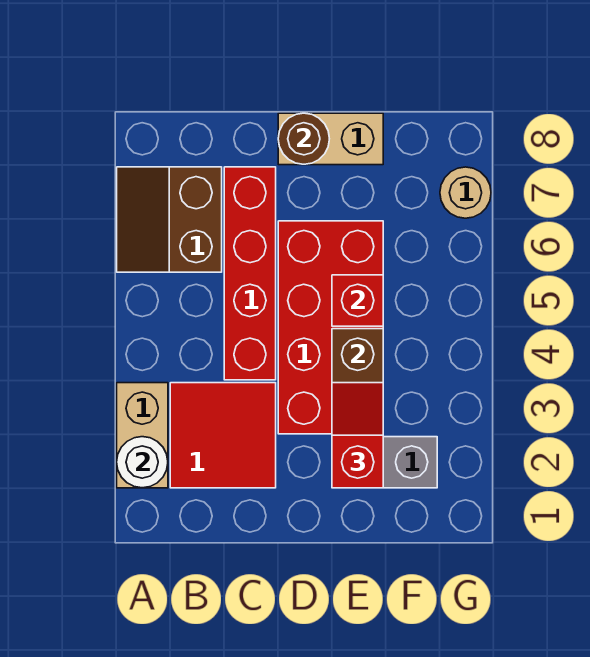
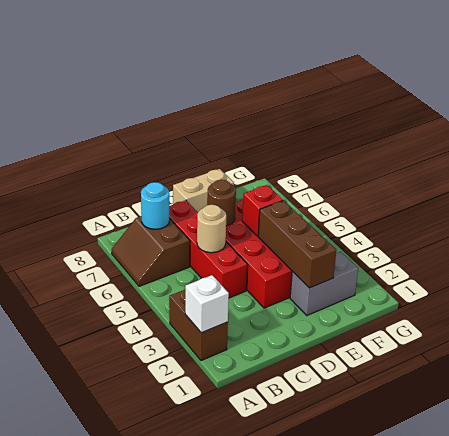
tan brick A2:A3 level 1 -> brown brick A2:A3 level 1
white round brick A2 level 2 -> white brick A2 level 2
red tile B2:C3 level 1 -> none
none -> cyan round brick B7 level 2
brown round brick D8 level 2 -> brown round brick D6 level 2
red slope E2:E3 level 3 top 2 -> none
tan round brick G7 level 1 -> tan round brick C5 level 2

